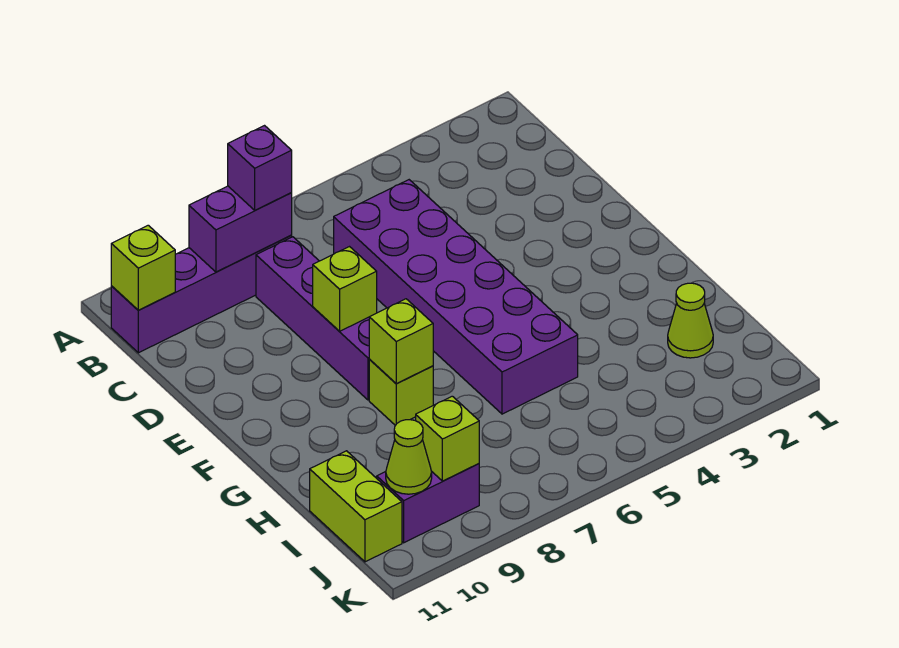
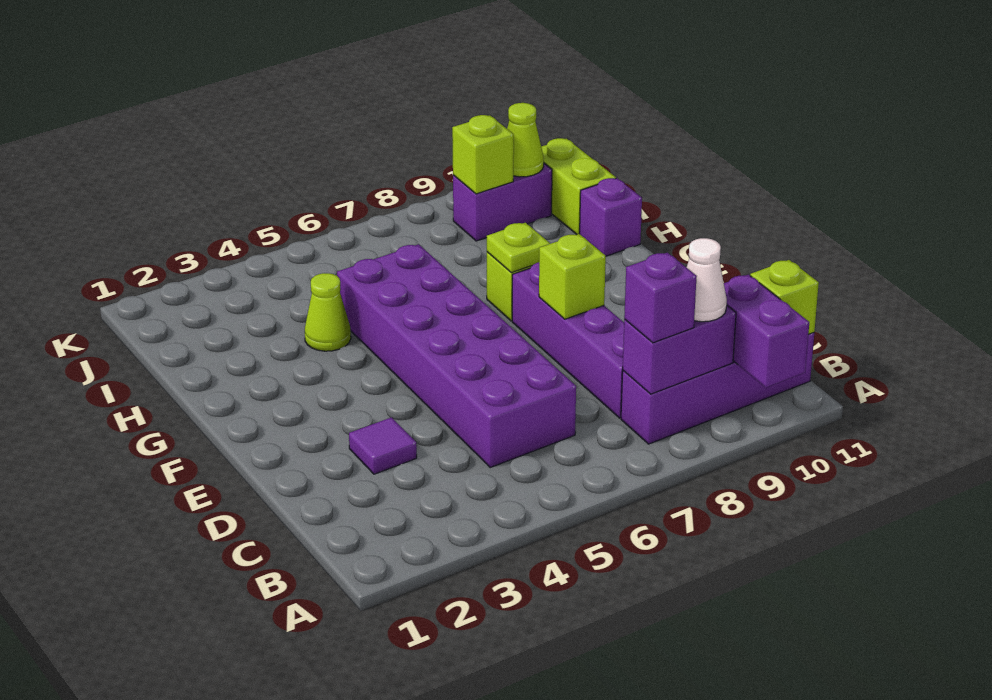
none -> purple brick A10:B10 level 2
none -> white cone B9 level 3
none -> purple tile D3 level 1
lime brick G8 level 2 -> lime plate G8 level 2
none -> purple brick H11 level 1
lime cone I2 level 1 -> lime cone H4 level 1

